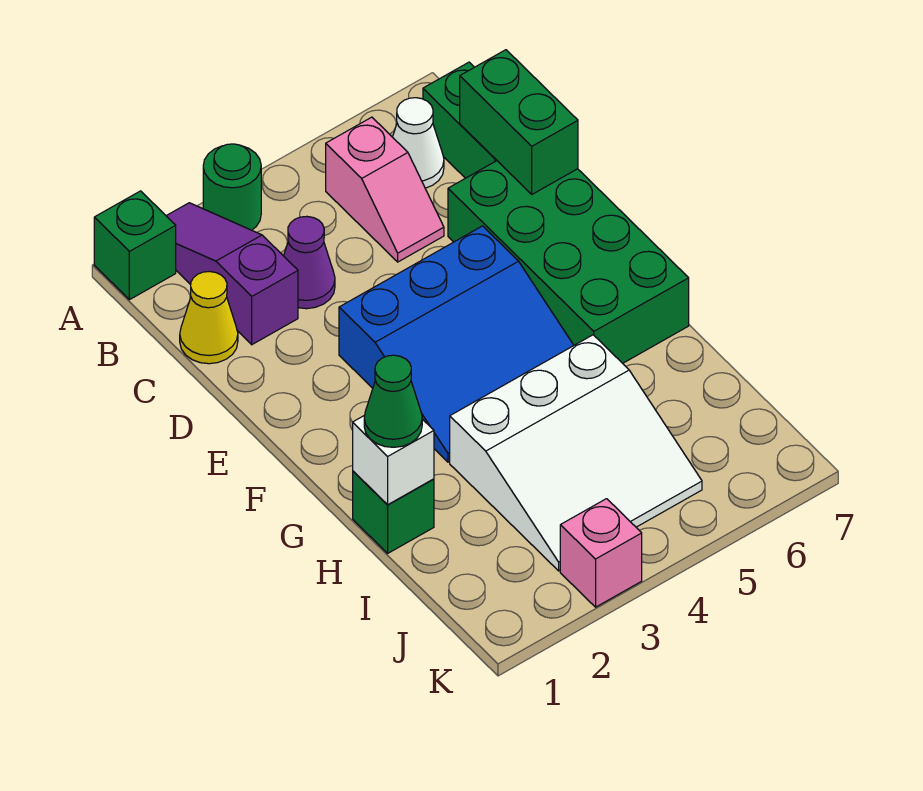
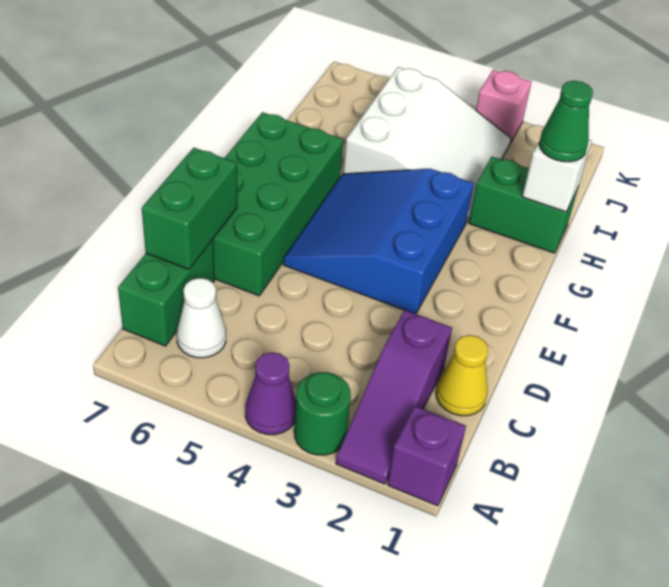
green brick A1 level 1 -> purple brick A1 level 1
pink slope B5:C5 level 1 top B -> none
purple cone C3 level 1 -> purple cone A4 level 1
blue slope E3:G5 level 1 top E -> blue slope E3:G5 level 1 top 3
green brick H1 level 1 -> green brick H1:H2 level 1
white slope H3:J5 level 1 top H -> white slope H3:J5 level 1 top 5

